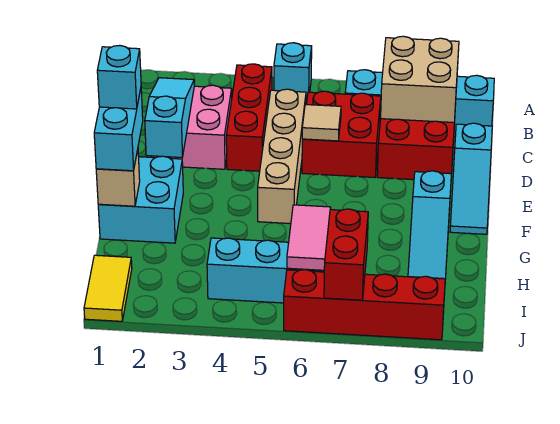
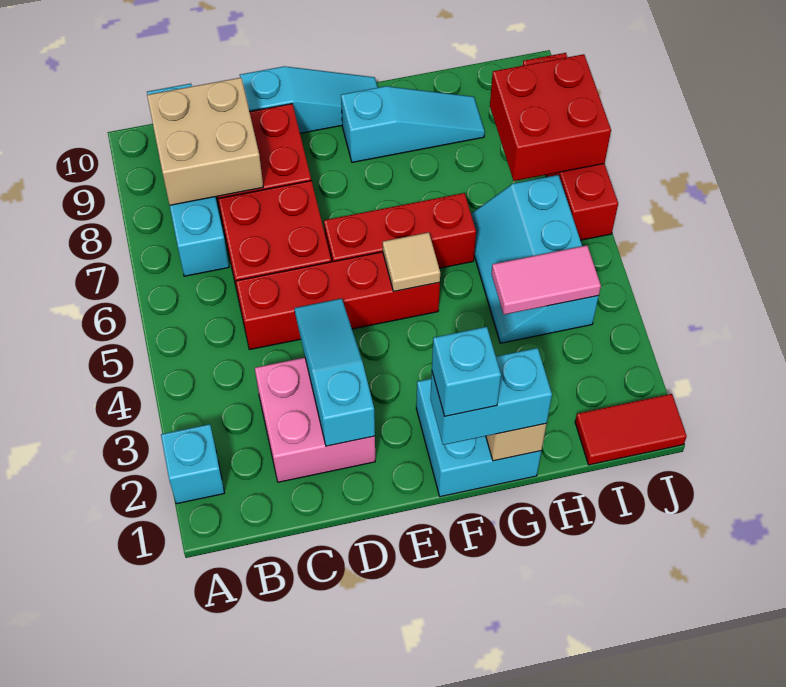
cyan brick A5 level 1 -> cyan brick A2 level 1
red brick B4:D4 level 1 -> red brick E6:G6 level 1
cyan slope C2:E2 level 2 top E -> cyan slope D2:D4 level 2 top 2
tan brick C5:F5 level 1 -> red brick C5:F5 level 1
tan tile D6 level 2 -> tan tile F5 level 2
pink tile H6:I6 level 2 -> pink tile H4:I4 level 2
yellow tile I1:J1 level 1 -> red tile I1:J1 level 1
red brick I7:J7 level 2 -> red brick I7:J8 level 2

